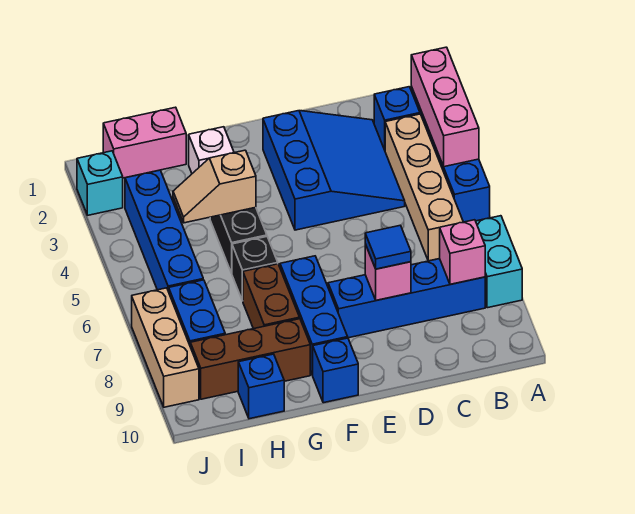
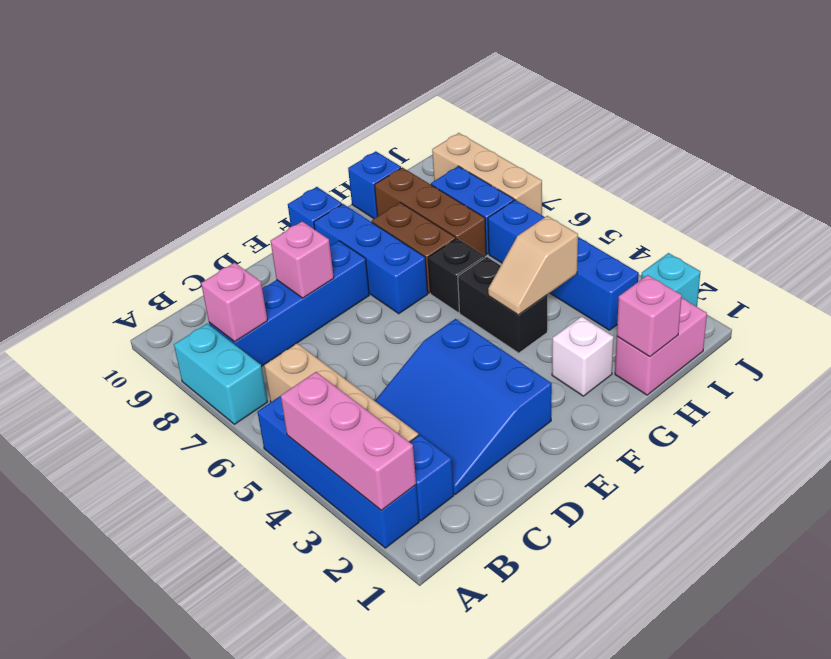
blue tile D8 level 3 -> none
tan slope G4:H4 level 2 top G -> tan slope G4:H4 level 2 top H
brown brick G9:I9 level 1 -> brown brick H7:H9 level 1
none -> pink brick H1 level 2

